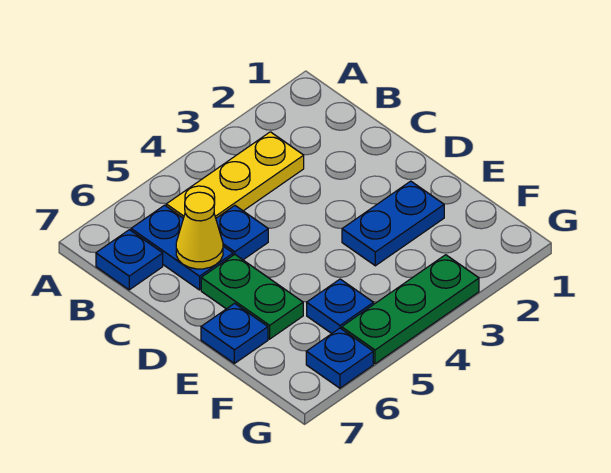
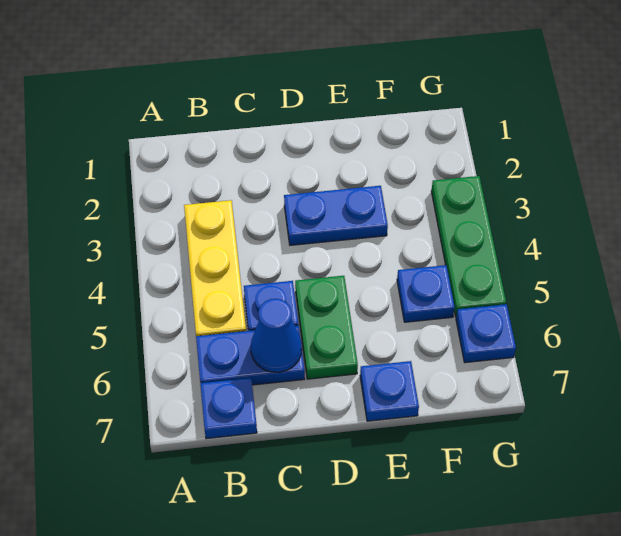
yellow cone C6 level 2 -> blue cone C6 level 2
green plate D6:E6 level 1 -> green plate D5:D6 level 1
blue plate E2:E3 level 1 -> blue plate D3:E3 level 1

